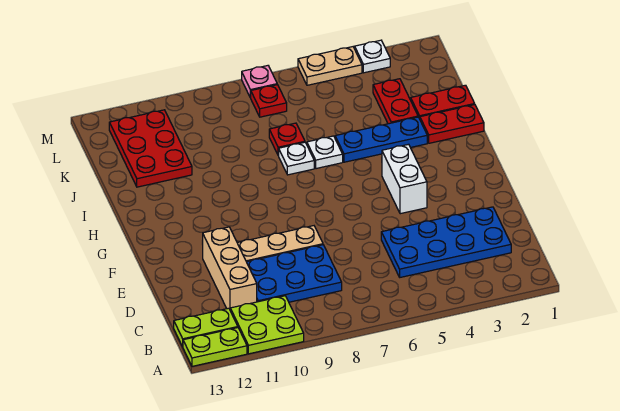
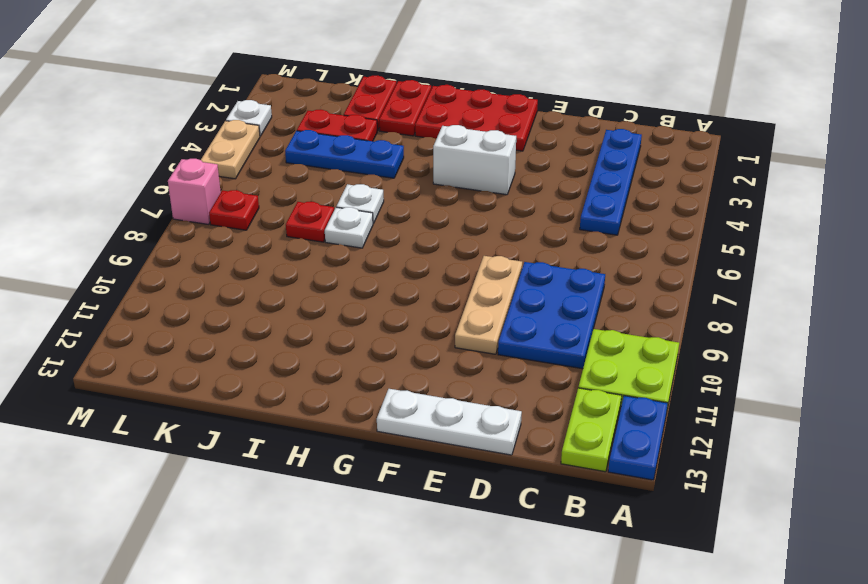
lime plate A12:A13 level 1 -> blue plate A12:A13 level 1
blue plate C2:D5 level 1 -> blue plate C2:C5 level 1
tan brick C11:E11 level 1 -> none
none -> white plate D13:F13 level 1
blue plate I3:I5 level 1 -> blue plate I4:K4 level 1
red plate J11:L12 level 1 -> red plate F1:H2 level 1
pink plate M7 level 1 -> pink brick M7 level 1

